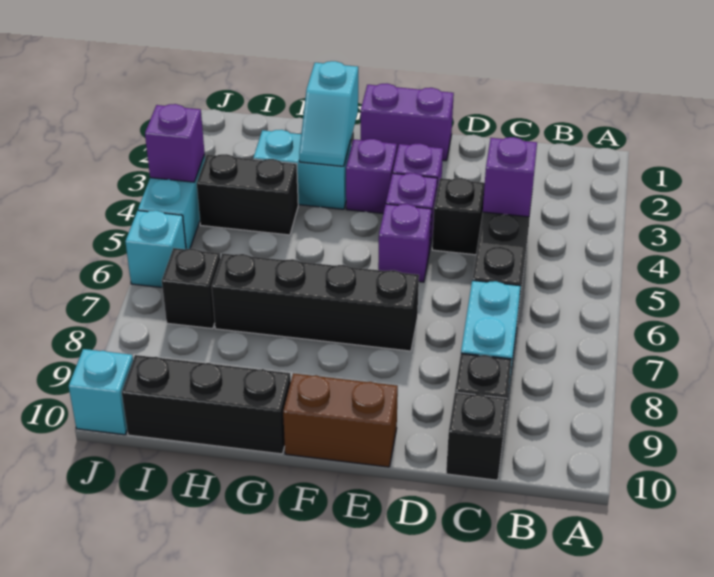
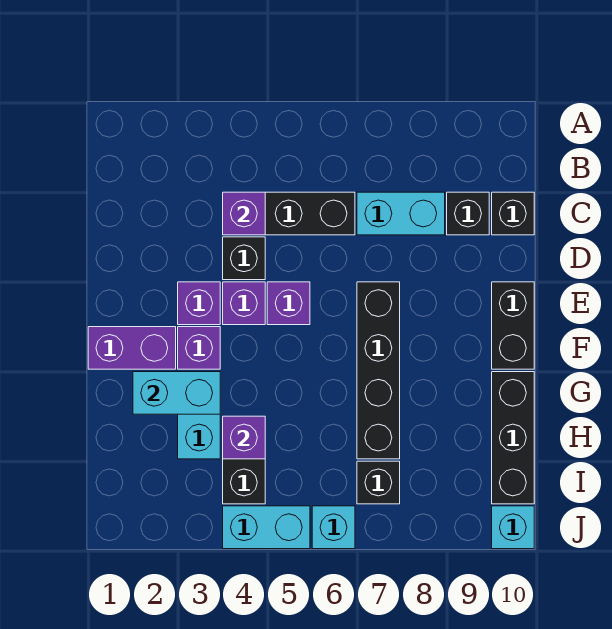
purple brick E1:F1 level 1 -> purple brick F1:F2 level 1
brown brick E10:F10 level 1 -> black brick E10:F10 level 1
cyan slope G2:G3 level 2 top 2 -> cyan brick G2:G3 level 2
purple brick J4 level 2 -> purple brick H4 level 2

